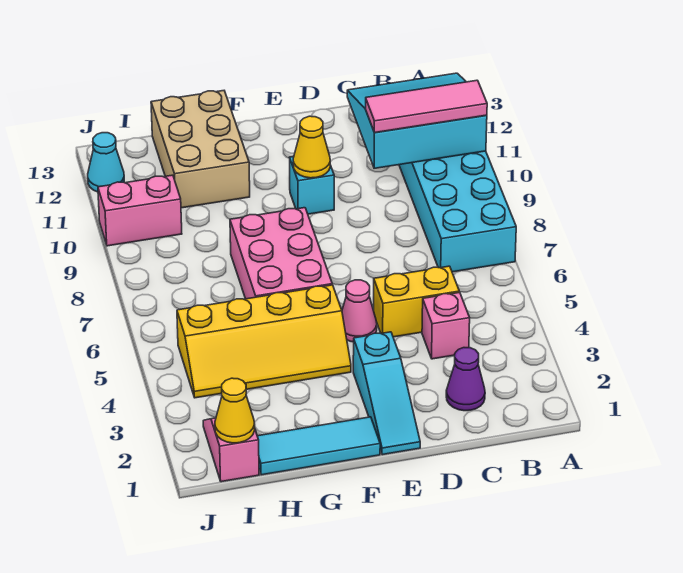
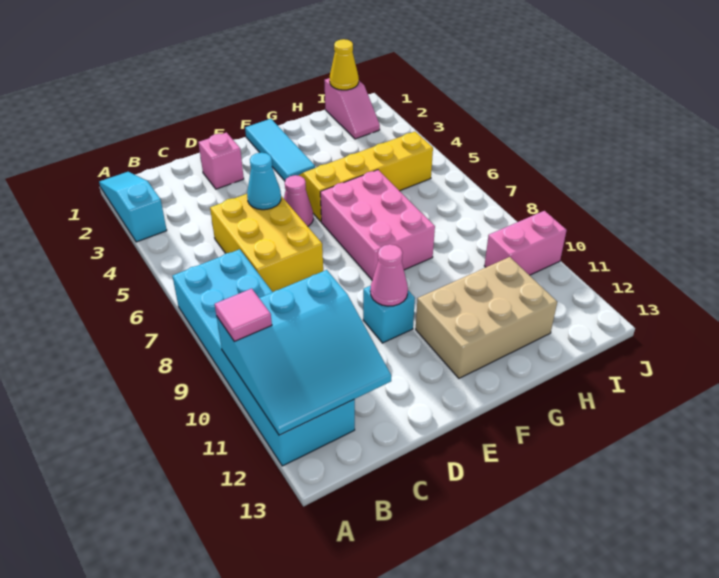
pink tile A10:C10 level 3 -> pink tile A10 level 3
purple cone C2 level 1 -> none
pink brick C4 level 1 -> pink brick D2 level 1
yellow brick C5:D5 level 1 -> yellow brick C5:D7 level 1
cyan slope E1:E3 level 1 top 3 -> cyan slope A1:A3 level 1 top 3
yellow cone E10 level 2 -> pink cone E10 level 2
cyan tile F1:H1 level 1 -> cyan tile F1:F3 level 1
tan brick G11:H13 level 1 -> tan brick F11:H12 level 1
cyan cone J12 level 1 -> cyan cone D5 level 2

